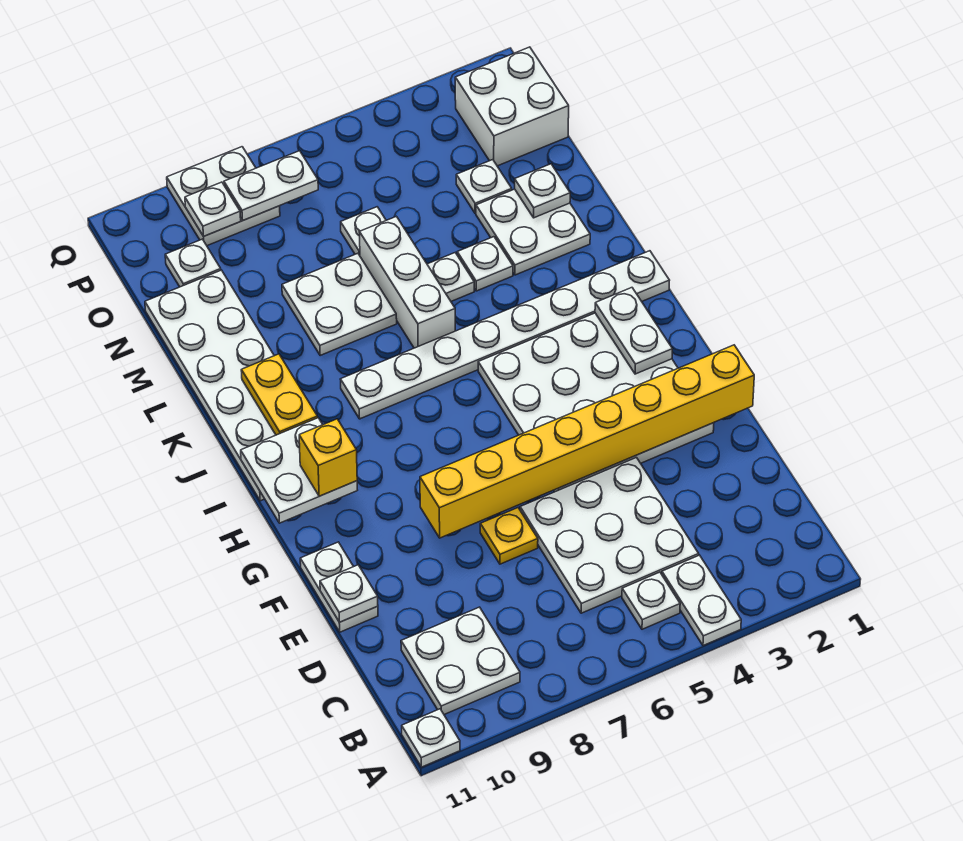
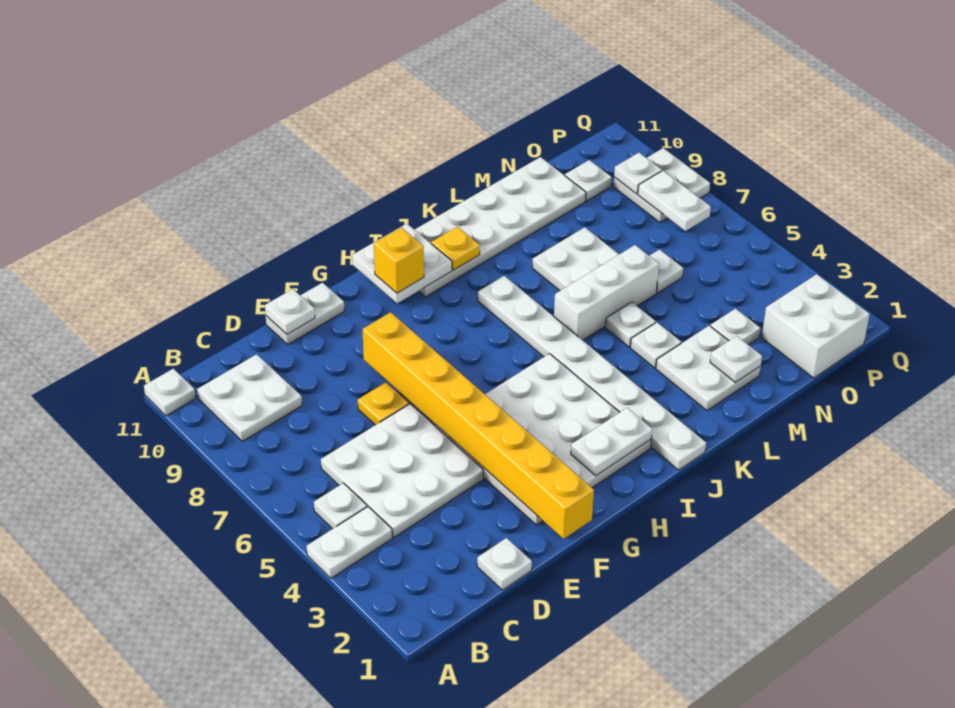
none -> white plate D1 level 1
yellow plate J10:K10 level 2 -> yellow plate J10 level 2

